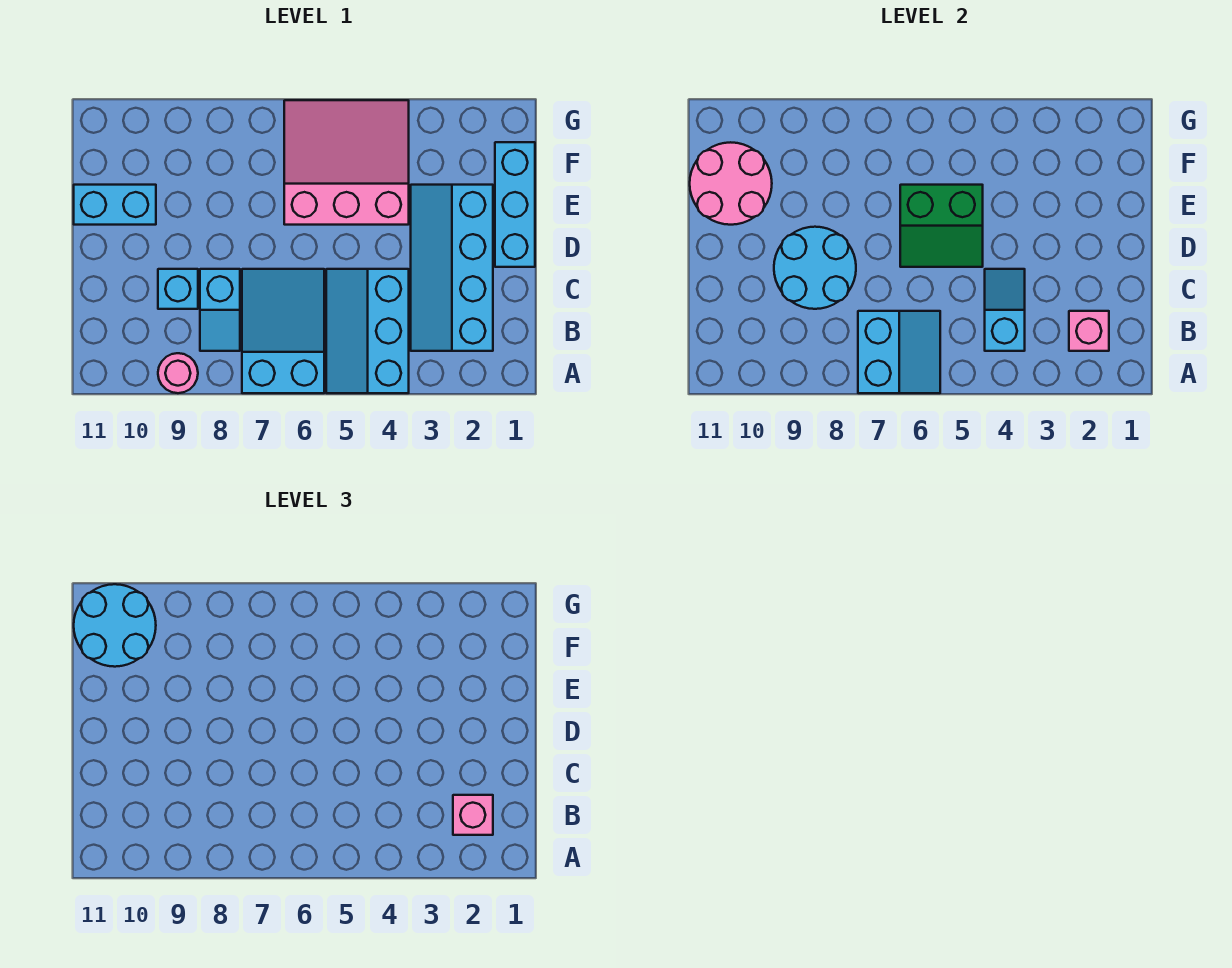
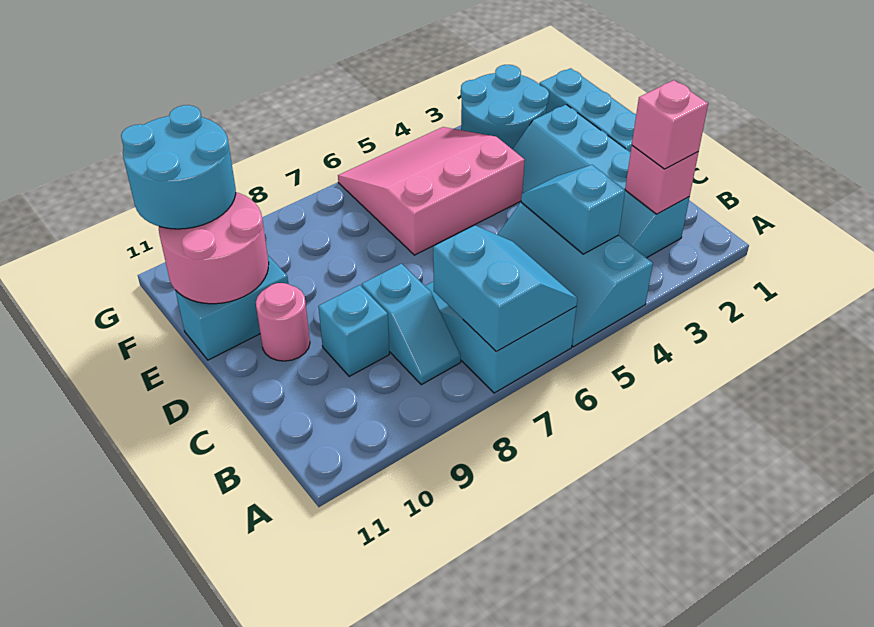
pink round brick A9 level 1 -> pink round brick D10 level 1
cyan round brick C8:D9 level 2 -> cyan round brick F2:G3 level 1
green slope D5:E6 level 2 top E -> none

